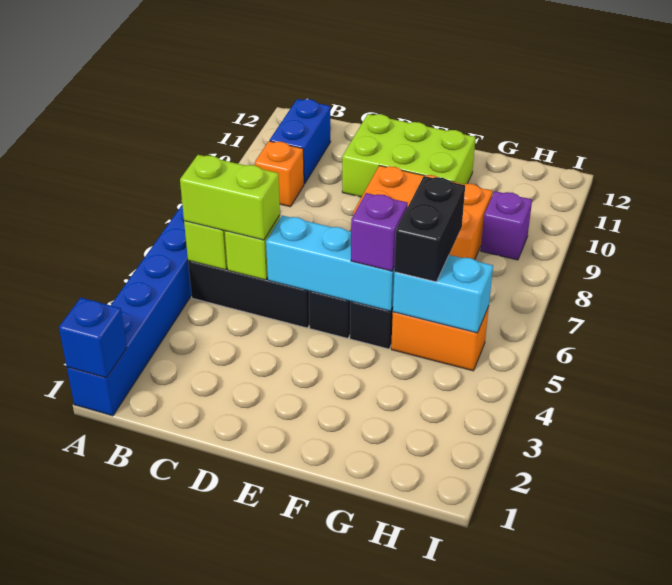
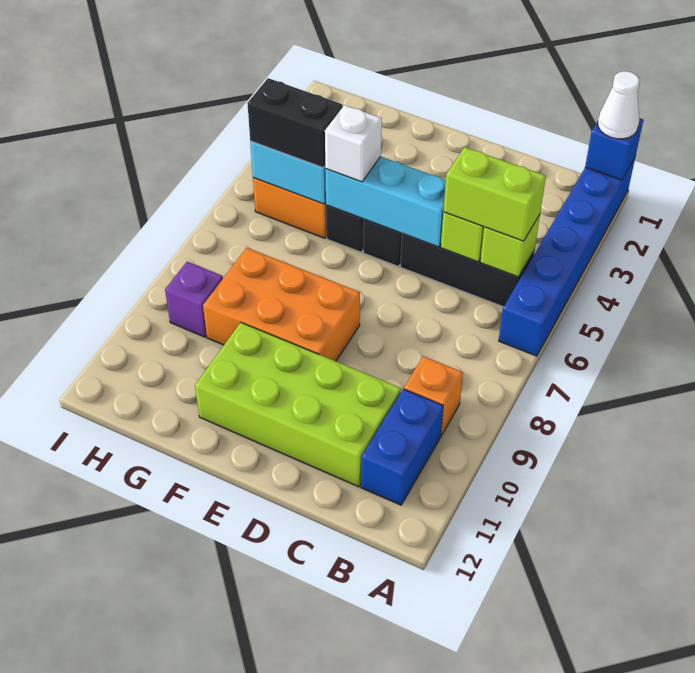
none -> white cone A1 level 3
lime brick D10:F11 level 1 -> lime brick C10:F11 level 1
purple brick F5 level 3 -> white brick F5 level 3
black brick G5:G6 level 3 -> black brick G5:H5 level 3

